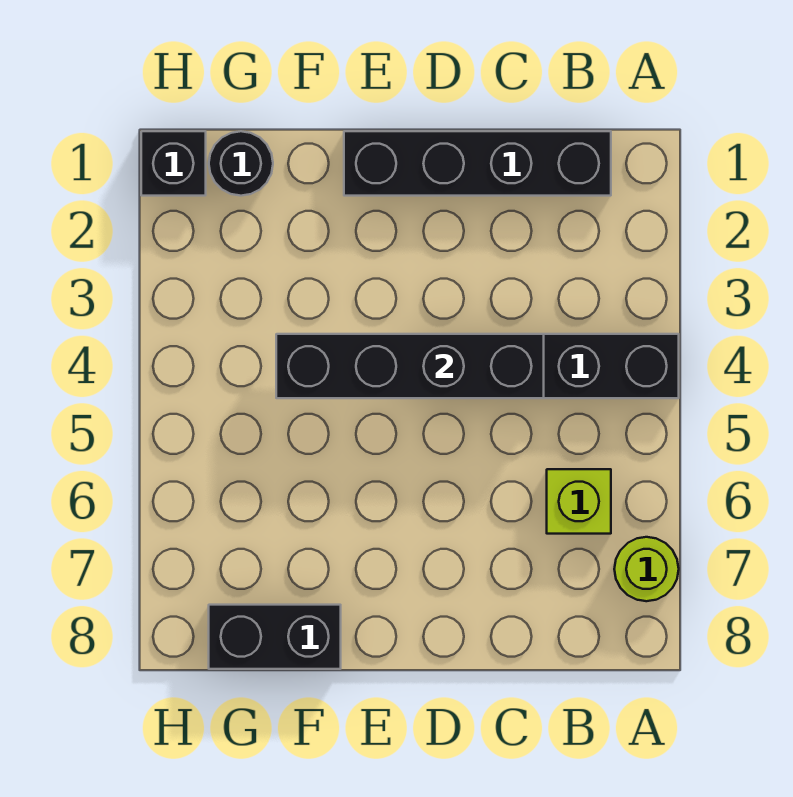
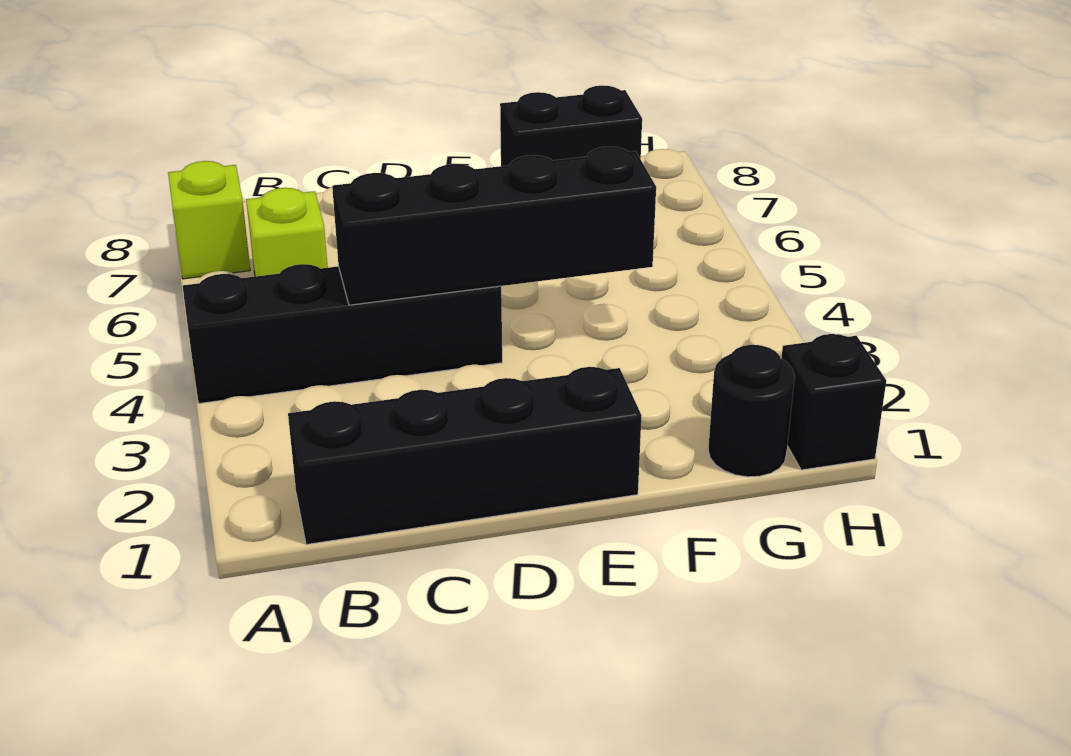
lime round brick A7 level 1 -> lime brick A7 level 1

